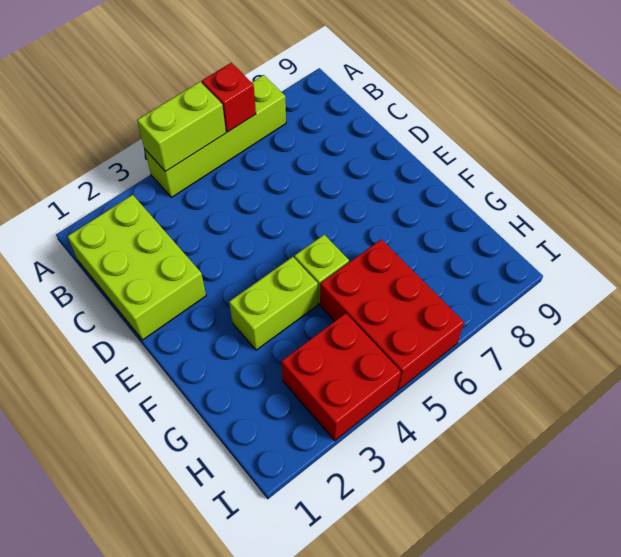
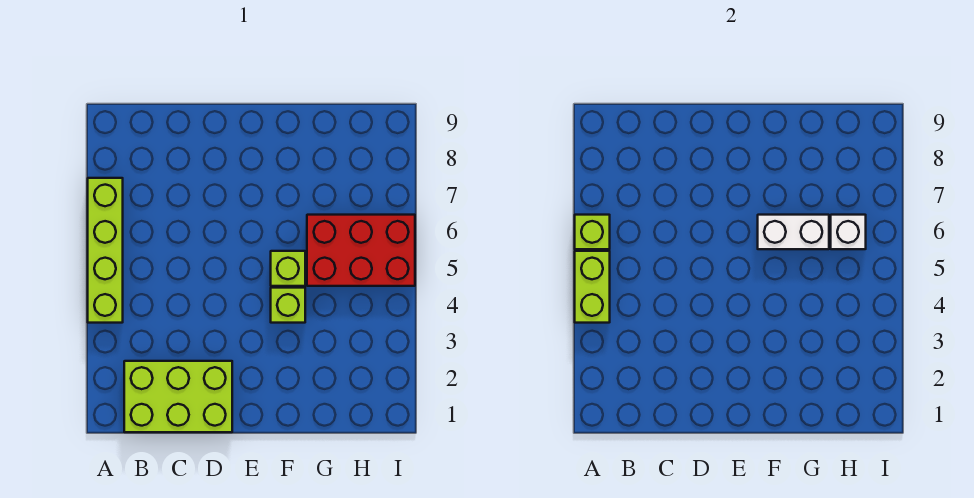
red brick A6 level 2 -> lime brick A6 level 2
lime brick F3:F4 level 1 -> lime brick F4 level 1
none -> white brick F6:G6 level 2
red brick H3:I4 level 1 -> none
none -> white brick H6 level 2

